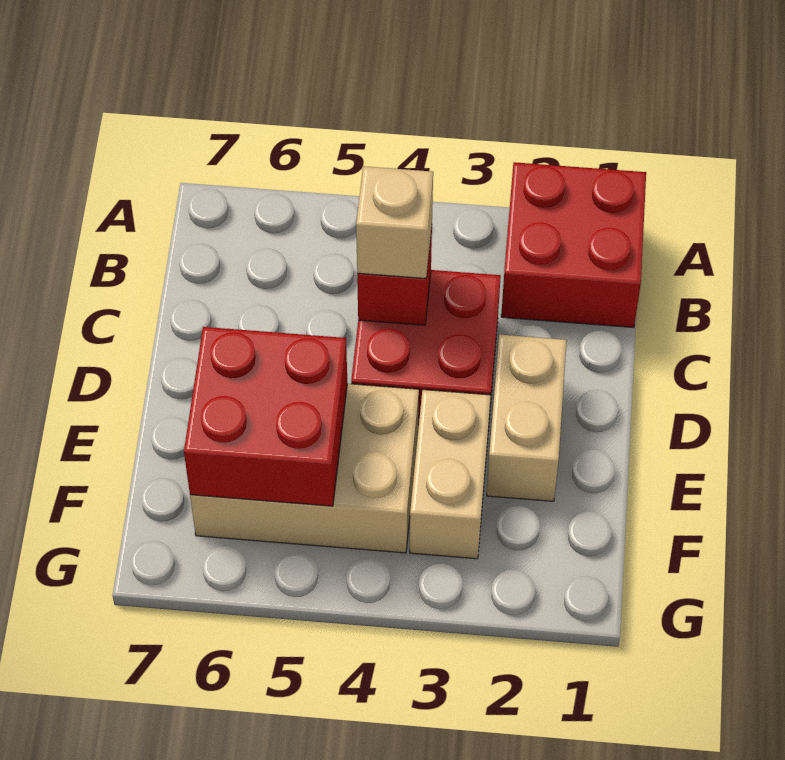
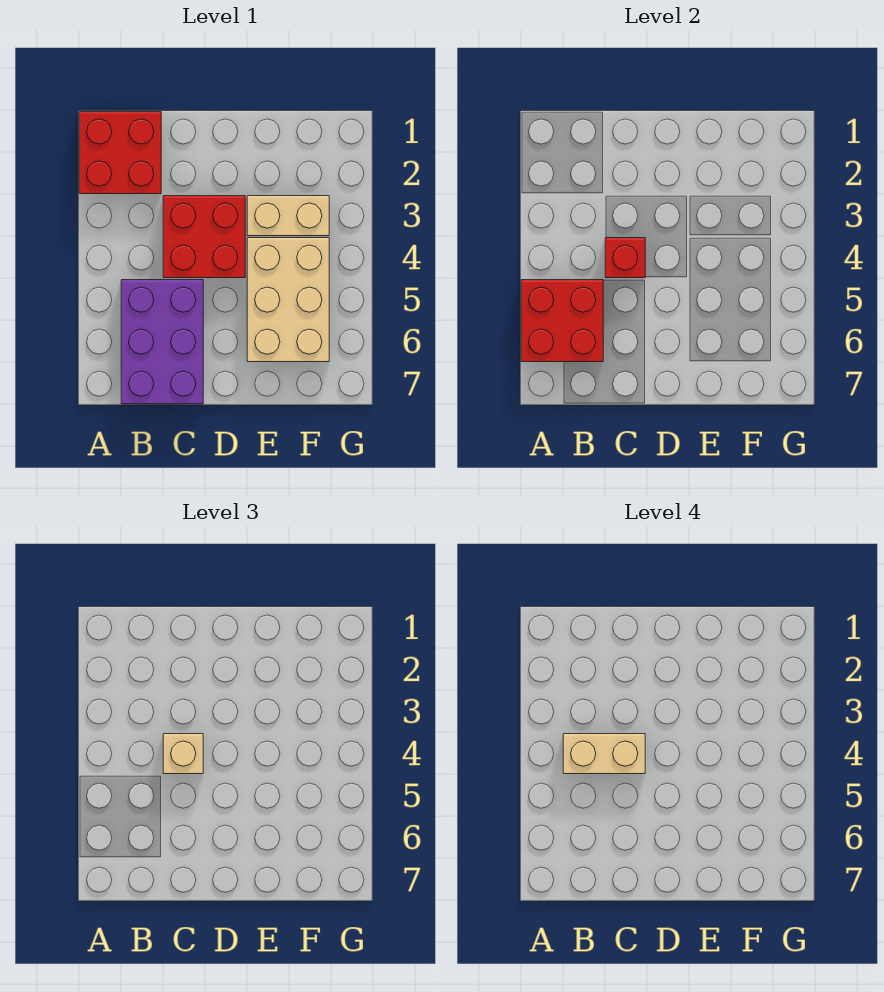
none -> purple brick B5:C7 level 1
tan brick D2:E2 level 1 -> tan brick B4:C4 level 4
red brick E5:F6 level 2 -> red brick A5:B6 level 2

